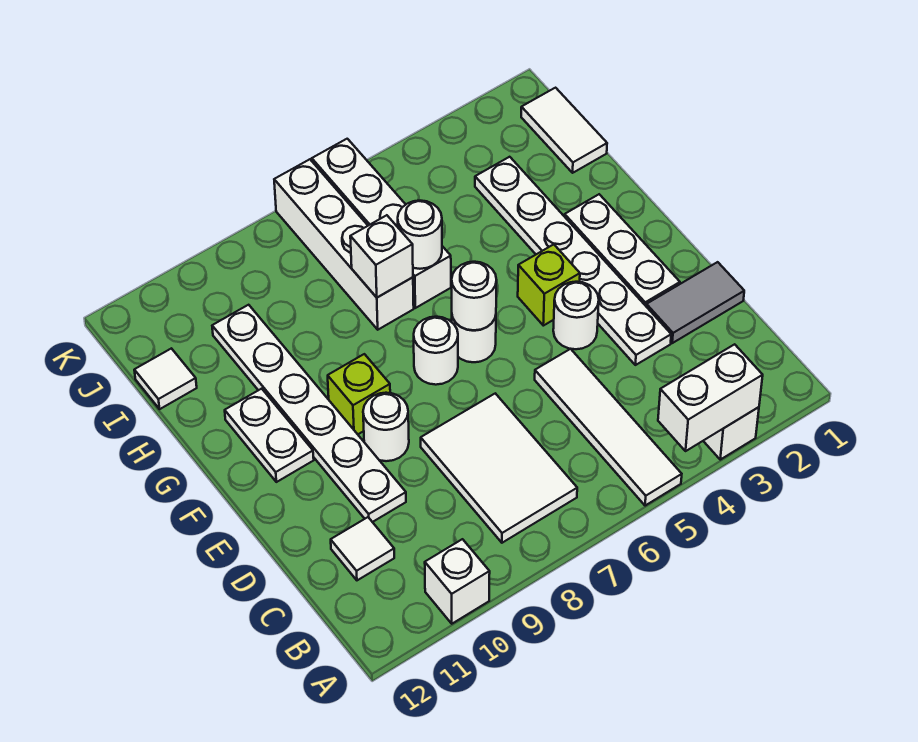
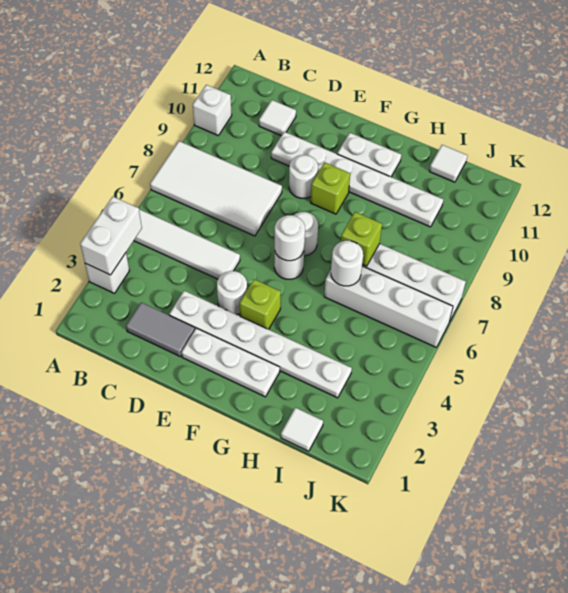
white tile B7:D8 level 1 -> white tile A7:D8 level 1
grey tile D1:D2 level 1 -> grey tile C2:D2 level 1
white brick H7 level 2 -> lime brick H7 level 2
white tile I1:J1 level 1 -> white tile I1 level 1

